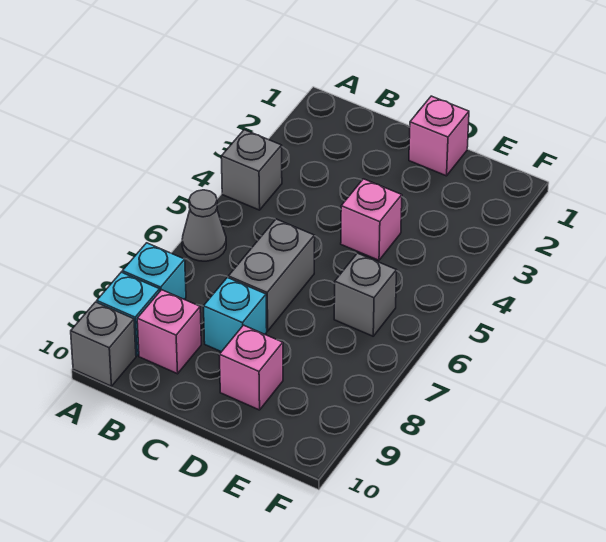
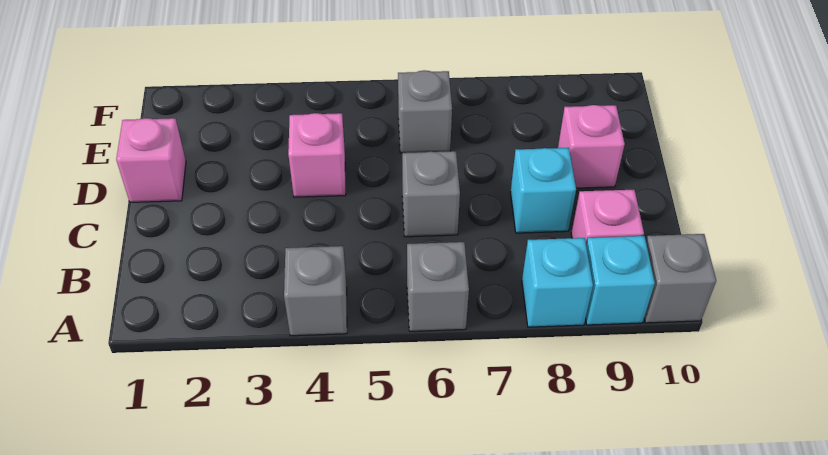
grey cone A6 level 1 -> grey brick A6 level 1
grey brick C6:C7 level 1 -> grey brick C6 level 1

